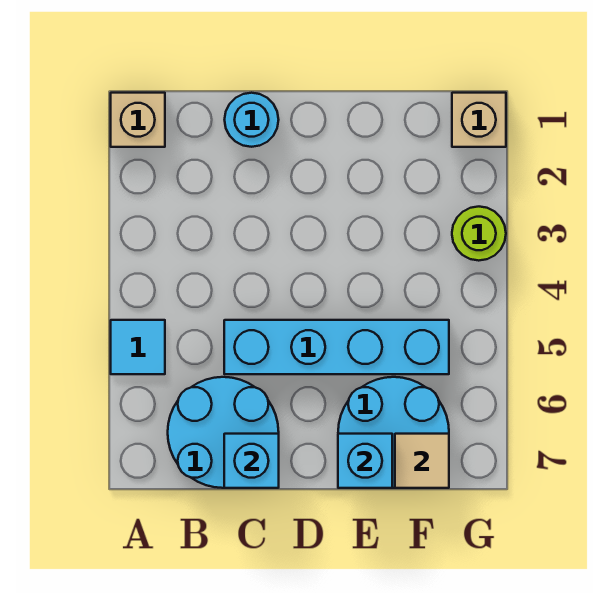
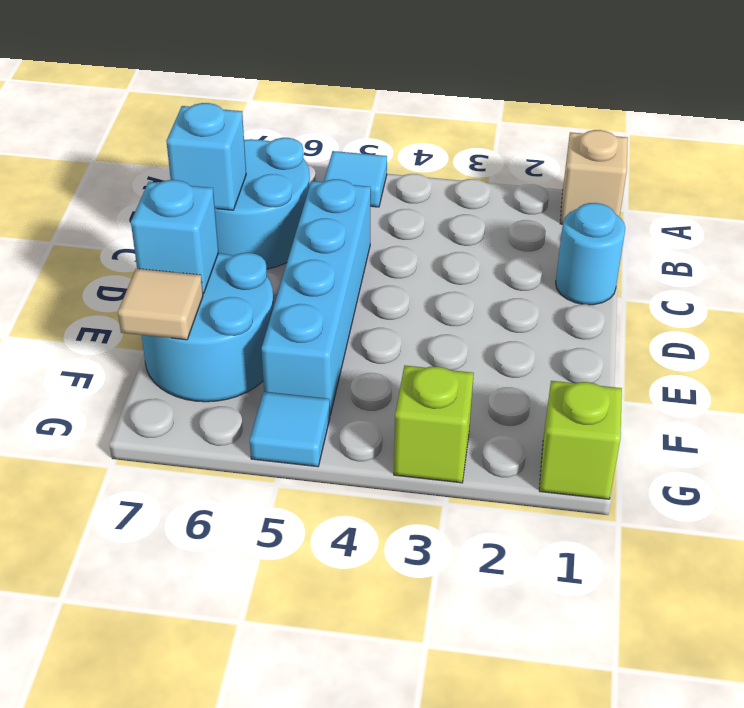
tan brick G1 level 1 -> lime brick G1 level 1
lime round brick G3 level 1 -> lime brick G3 level 1
none -> cyan tile G5 level 1

